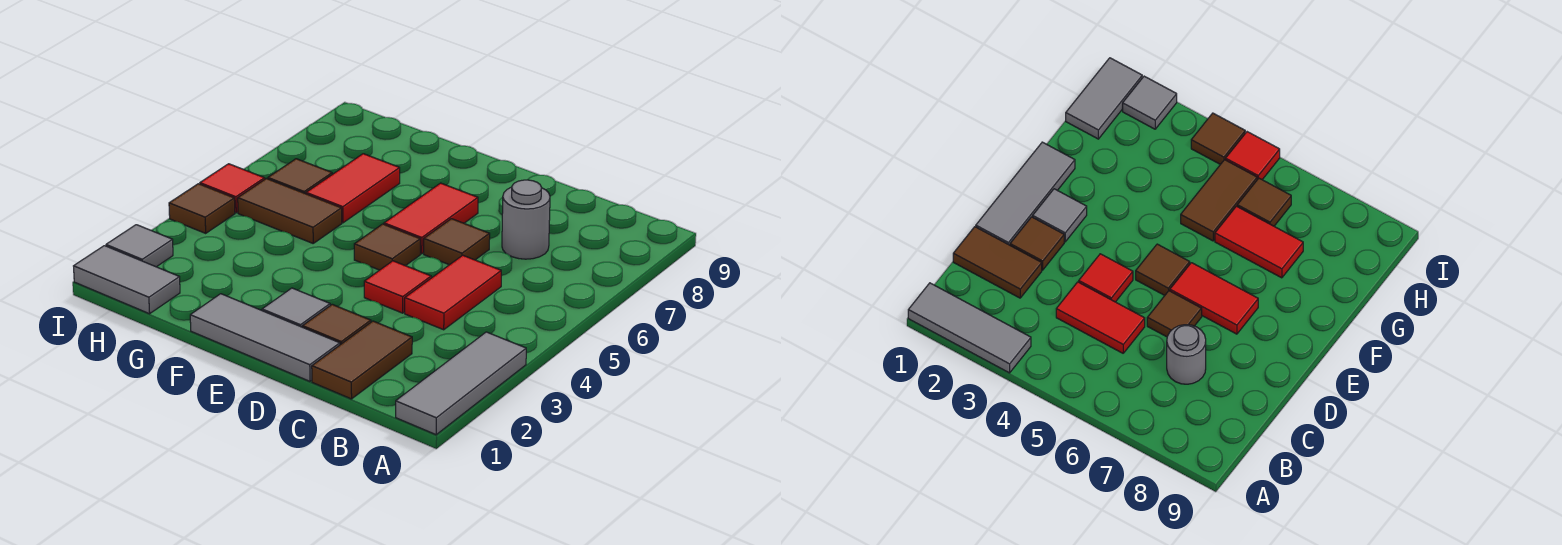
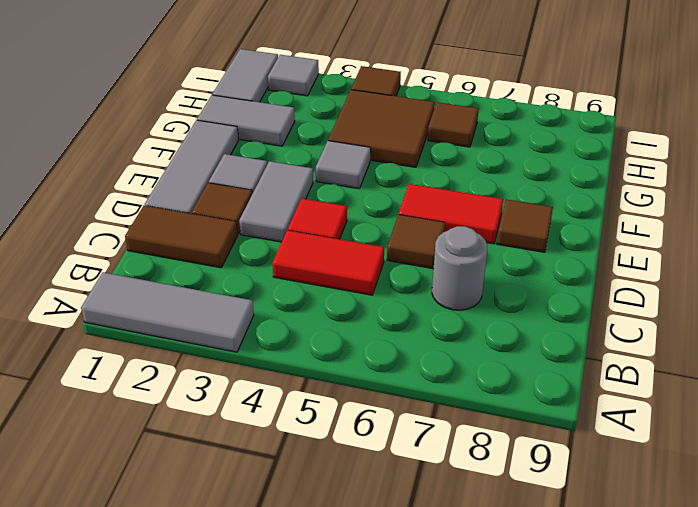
none -> grey tile D3:E3 level 1
brown tile E5 level 1 -> brown tile E8 level 1
none -> grey tile F4 level 1
none -> grey tile G1:G2 level 1
brown tile G5:H5 level 1 -> brown tile G4:H5 level 1
red tile G6:G7 level 1 -> none
red tile I5 level 1 -> none

